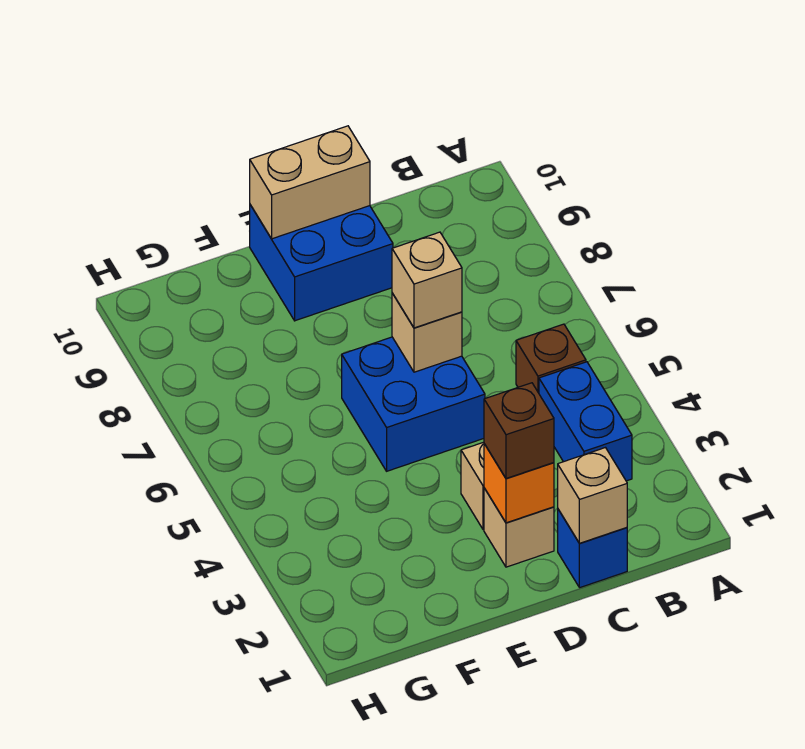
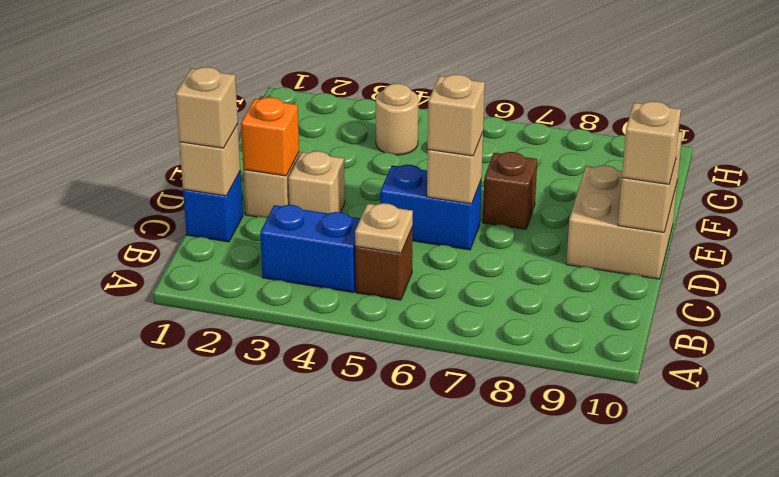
none -> tan plate B5 level 2
none -> tan brick C1 level 3
brown brick D2 level 3 -> brown brick E7 level 1
blue brick D5:E6 level 1 -> blue brick D5:D6 level 1
blue brick D9:E10 level 1 -> tan brick D9:E10 level 1
none -> tan brick D10 level 3
none -> tan round brick G4 level 1

